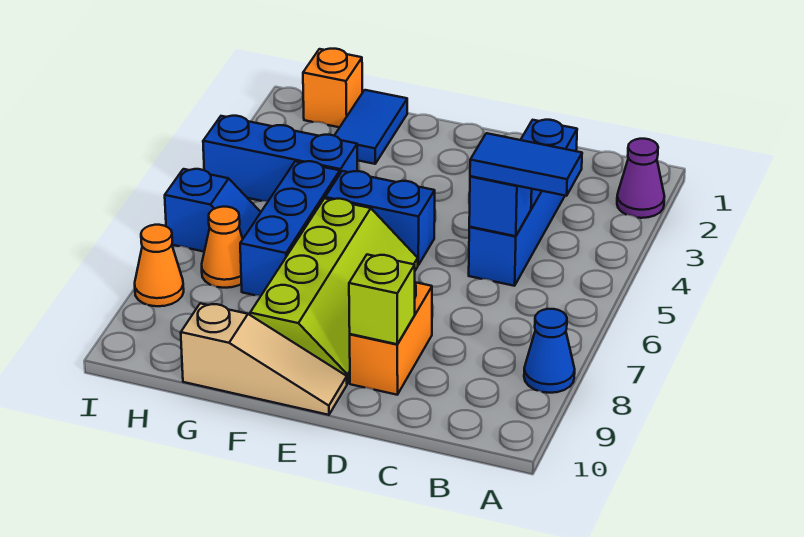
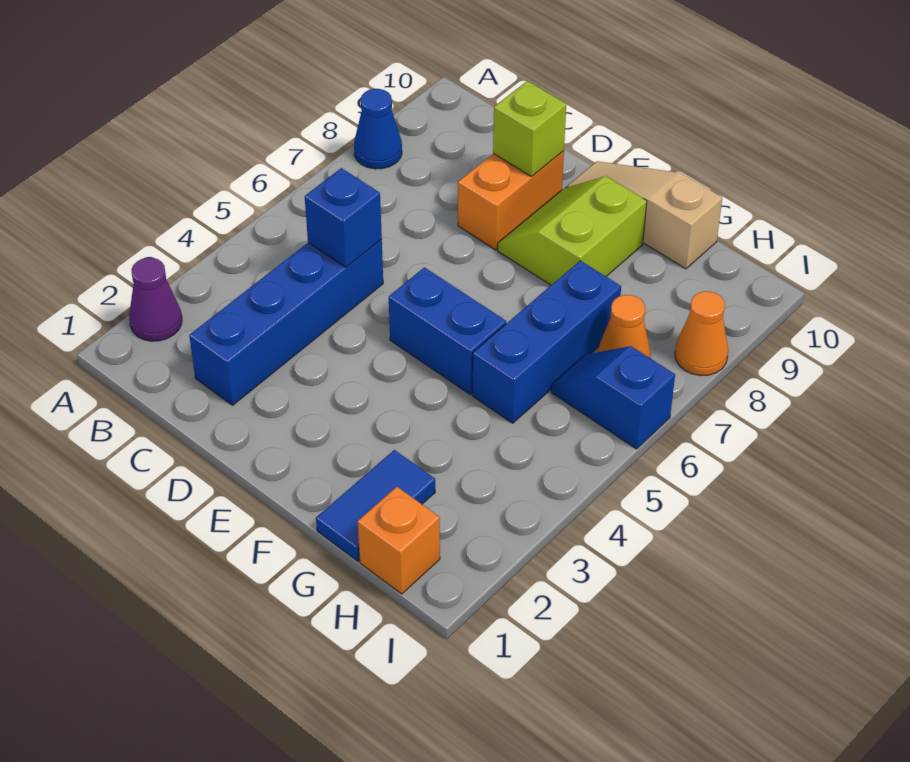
blue tile B5:C5 level 3 -> none
lime slope E6:F9 level 1 top F -> lime slope E8:F9 level 1 top F
blue brick G4:I4 level 1 -> none

